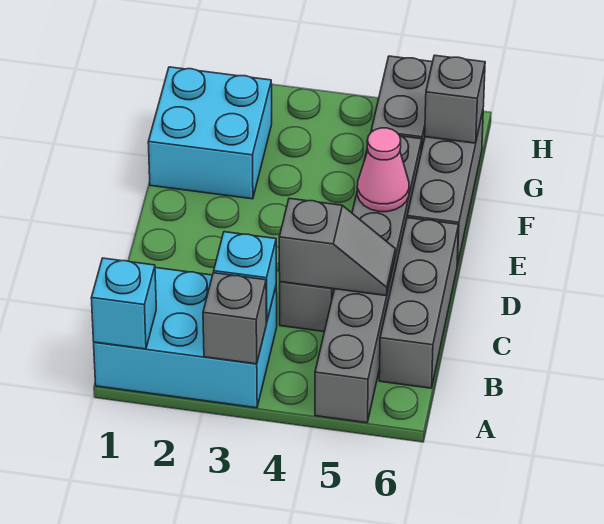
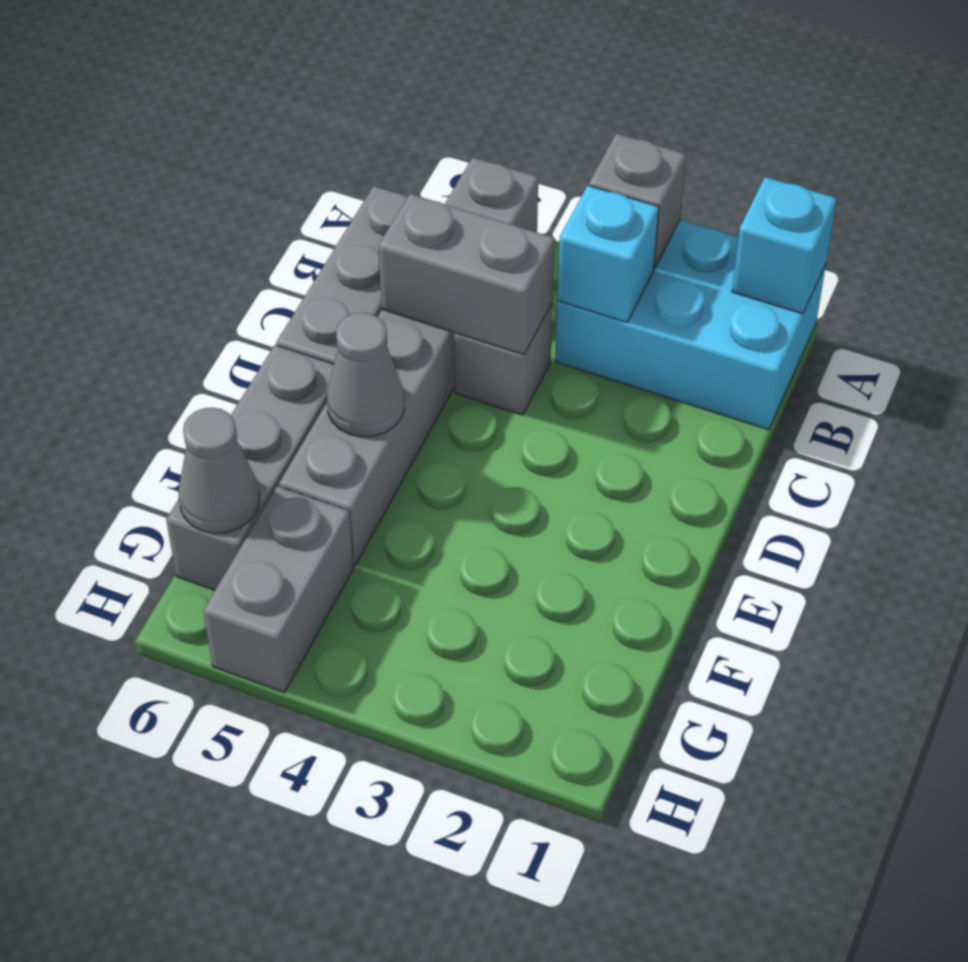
grey slope C4:C5 level 2 top 4 -> grey brick C4:C5 level 2
pink cone E5 level 2 -> grey cone E5 level 2
cyan brick F1:G2 level 1 -> none
grey brick G6 level 2 -> grey cone G6 level 2

